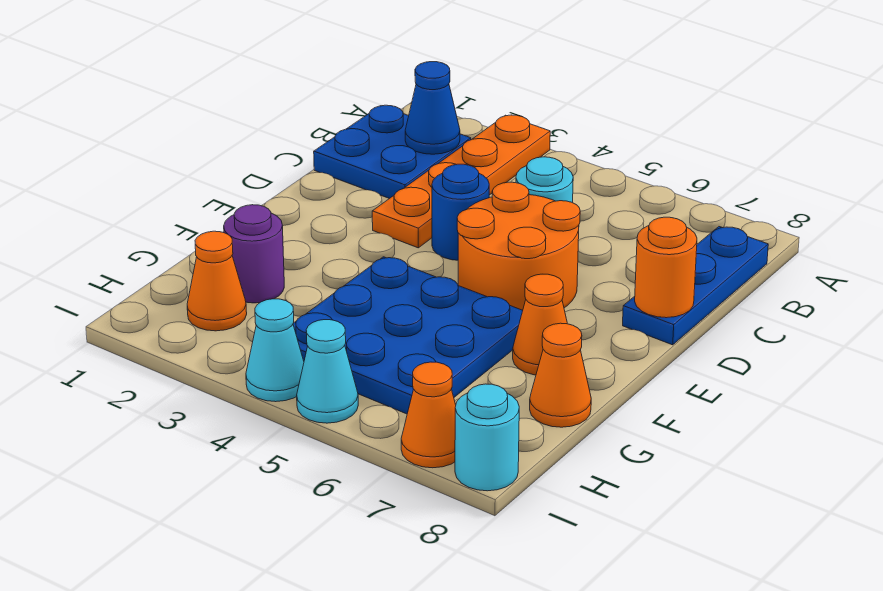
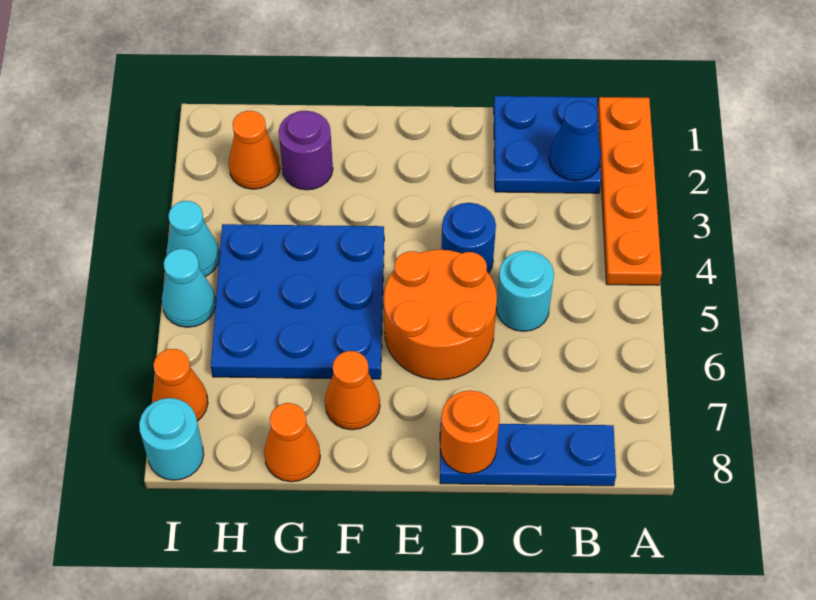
orange plate A3:D3 level 1 -> orange plate A1:A4 level 1

